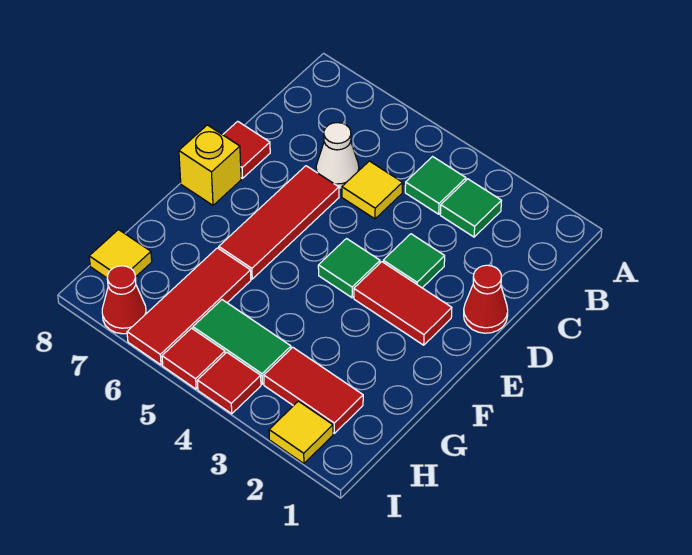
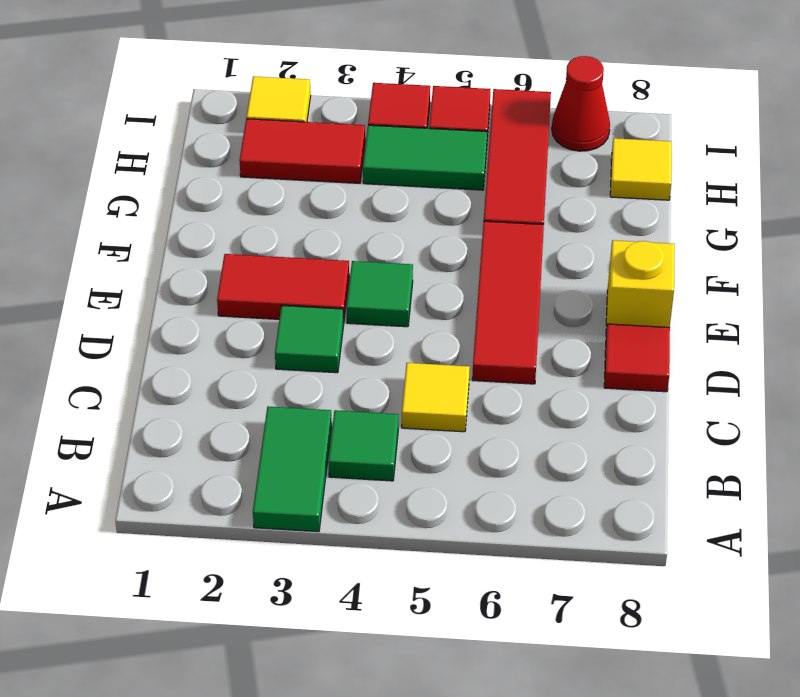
green tile B3 level 1 -> green tile A3:B3 level 1
white cone C6 level 1 -> none
red cone D1 level 1 -> none

